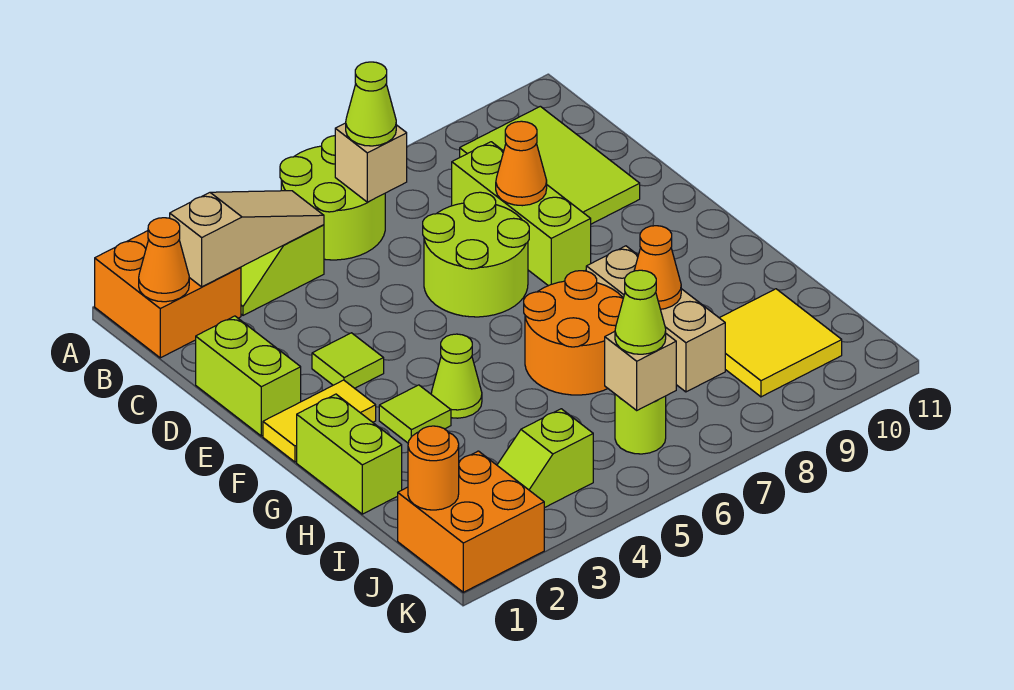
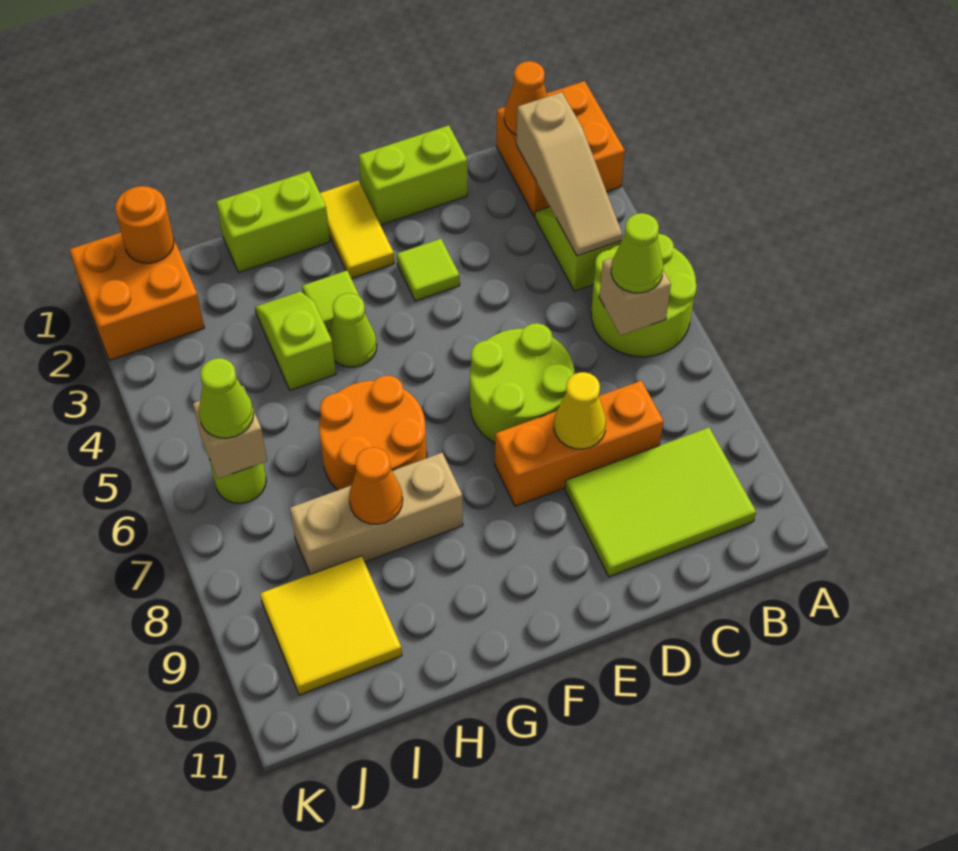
lime brick C8:E8 level 1 -> orange brick C8:E8 level 1
orange cone D8 level 2 -> yellow cone D8 level 2
lime slope J3:J4 level 1 top 4 -> lime slope H3:H4 level 1 top 4

